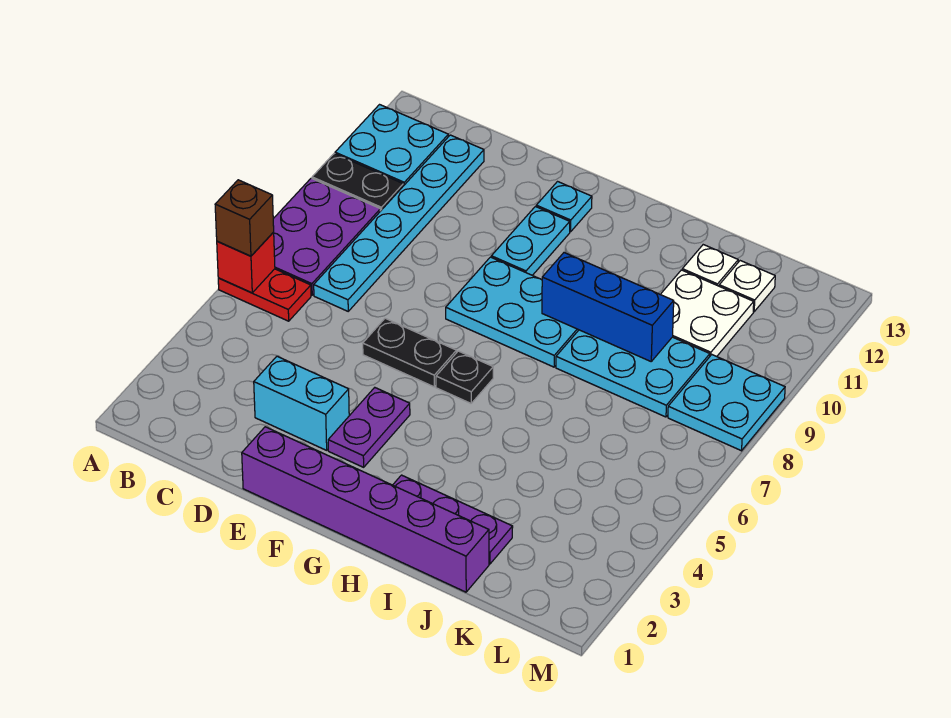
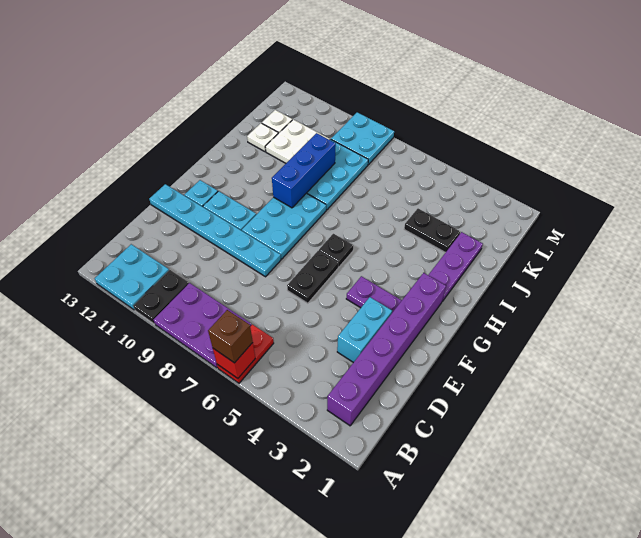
cyan plate C7:C12 level 1 -> cyan plate E8:E13 level 1
purple brick E1:J1 level 1 -> purple brick B2:G2 level 1
none -> black plate J3:J4 level 1

